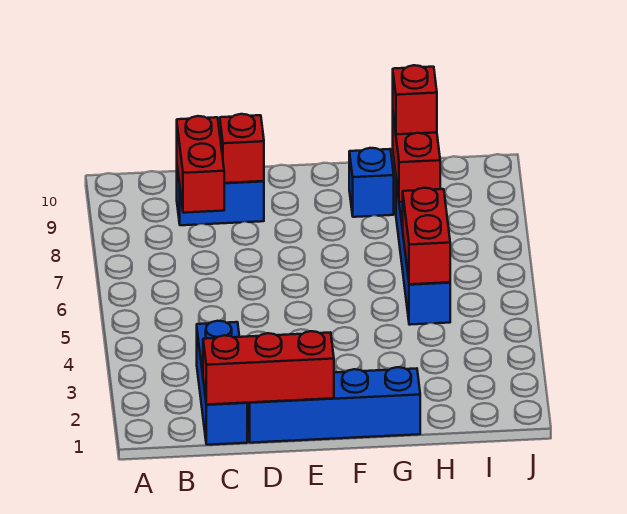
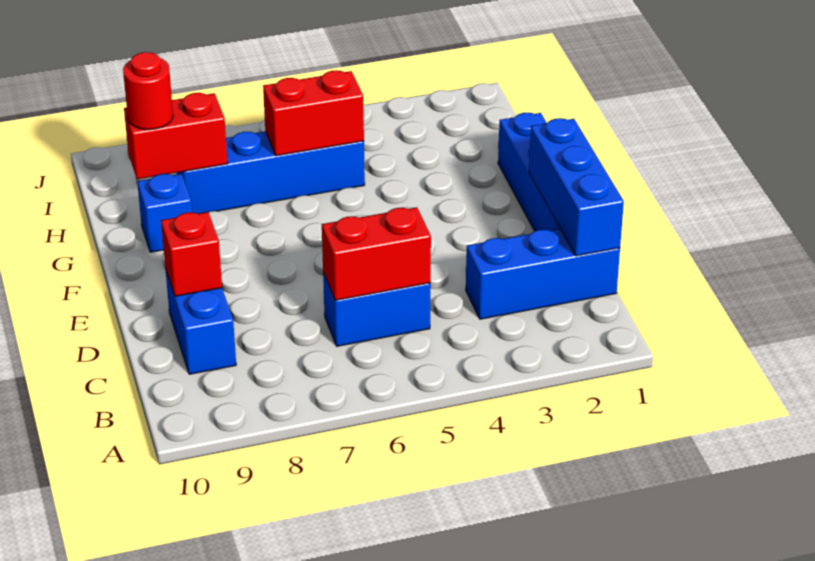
red brick C1:E1 level 2 -> blue brick C1:E1 level 2
none -> blue brick C5:C6 level 1
red brick C8:C9 level 2 -> red brick C5:C6 level 2
red brick H9 level 3 -> red round brick H9 level 3

